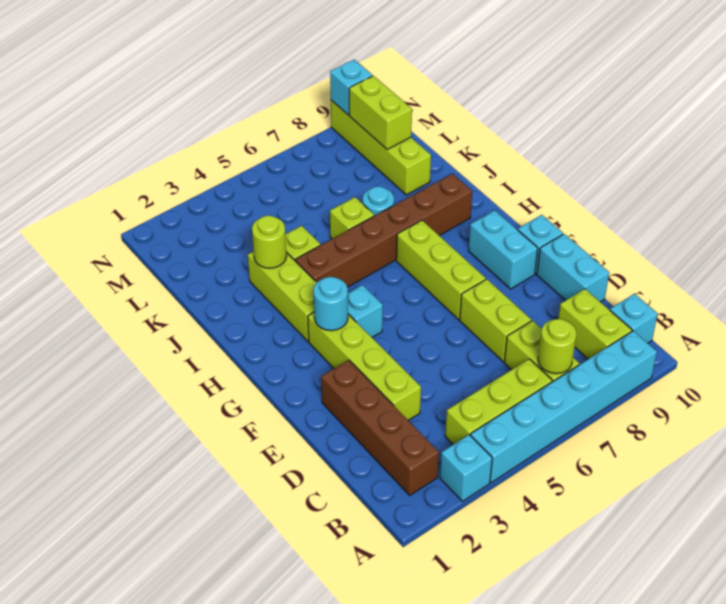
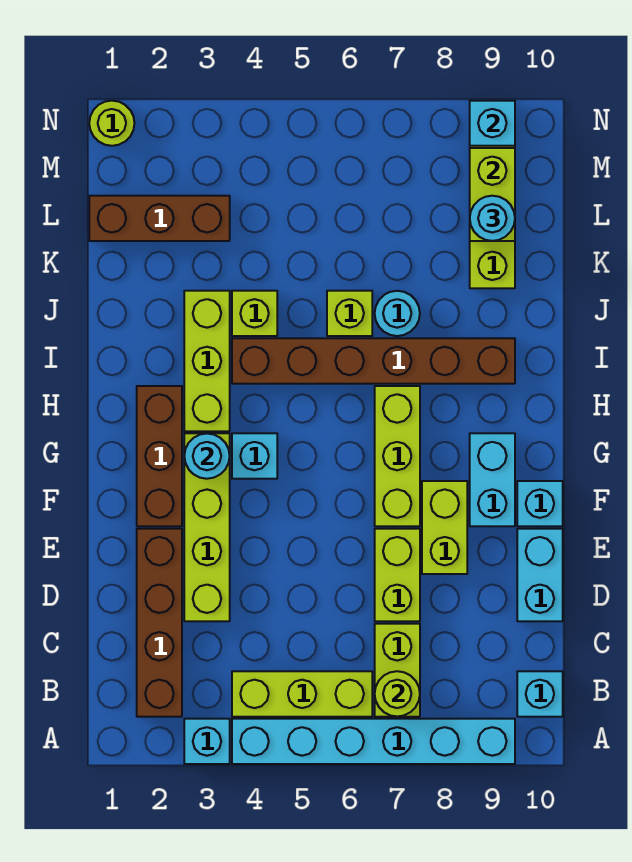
lime brick B9:C9 level 1 -> lime brick E8:F8 level 1
none -> brown brick F2:H2 level 1
lime round brick J3 level 2 -> lime round brick N1 level 1
none -> brown brick L1:L3 level 1
none -> cyan round brick L9 level 3

